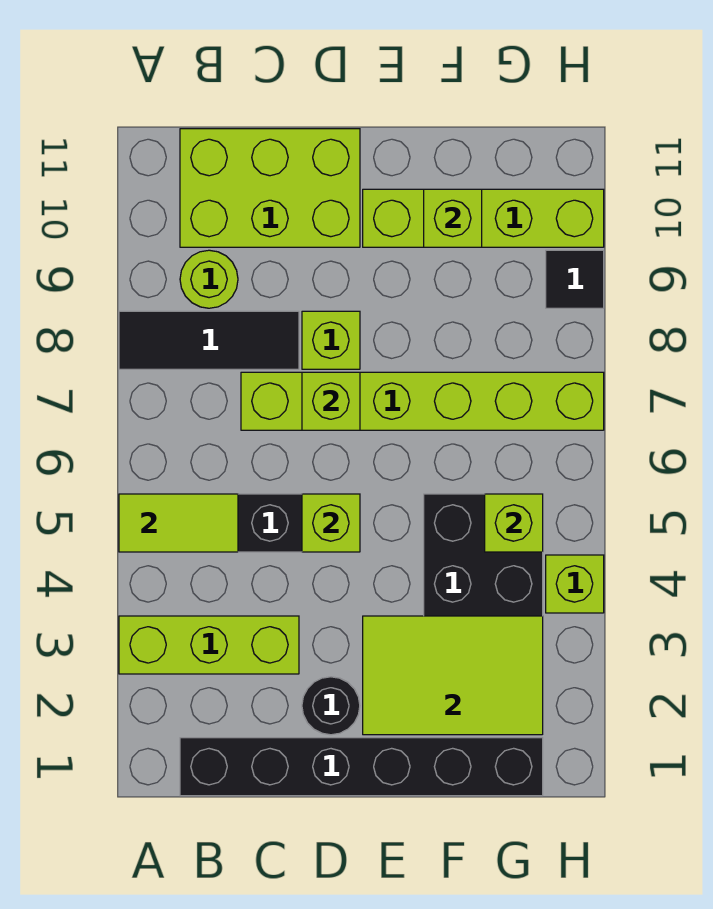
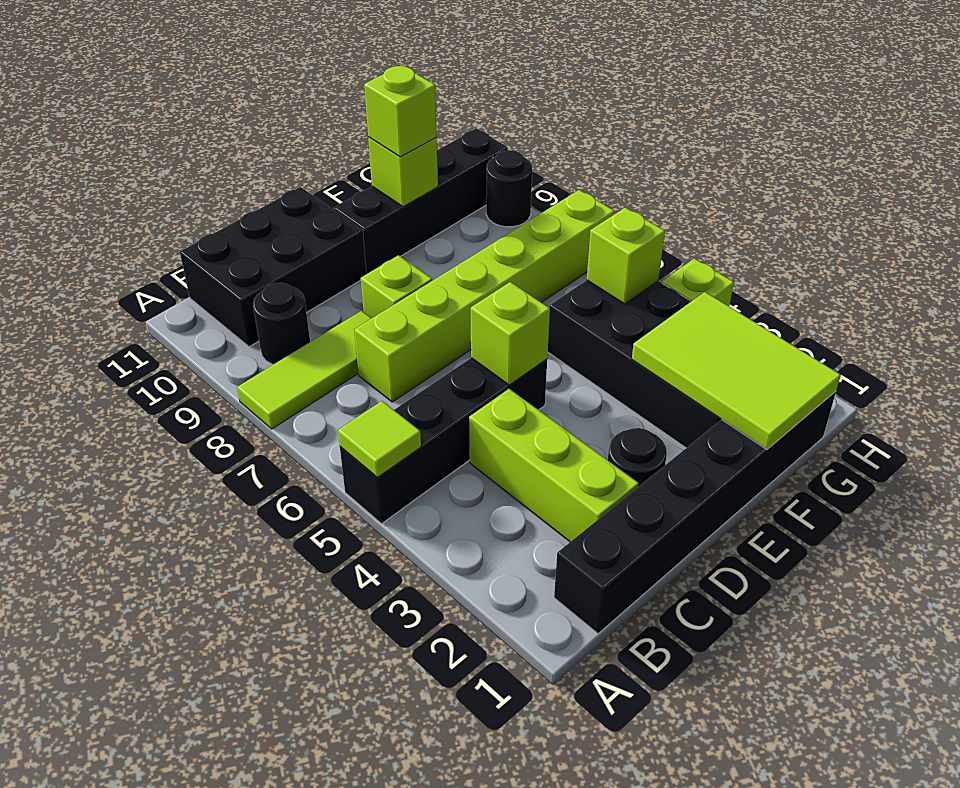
lime brick A3:C3 level 1 -> lime brick C2:C4 level 1
lime tile A5:B5 level 2 -> lime tile A5 level 2
black tile A8:C8 level 1 -> lime tile A8:C8 level 1
lime round brick B9 level 1 -> black round brick B9 level 1
lime brick B10:D11 level 1 -> black brick B10:D11 level 1
lime brick D7 level 2 -> lime brick F10 level 3
lime tile E2:G3 level 2 -> lime tile F1:G3 level 2
lime brick E10:H10 level 1 -> black brick E10:H10 level 1
black tile H9 level 1 -> black round brick H9 level 1

